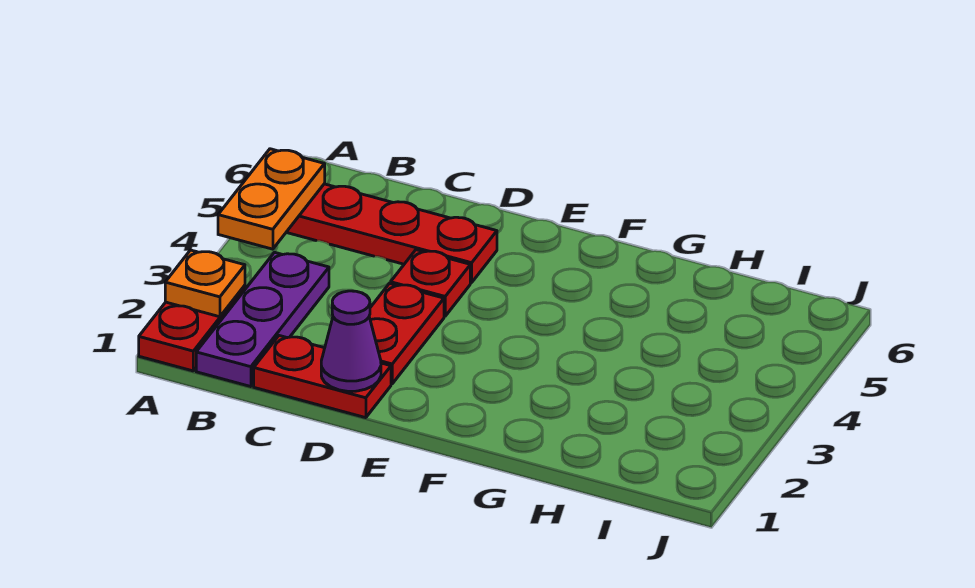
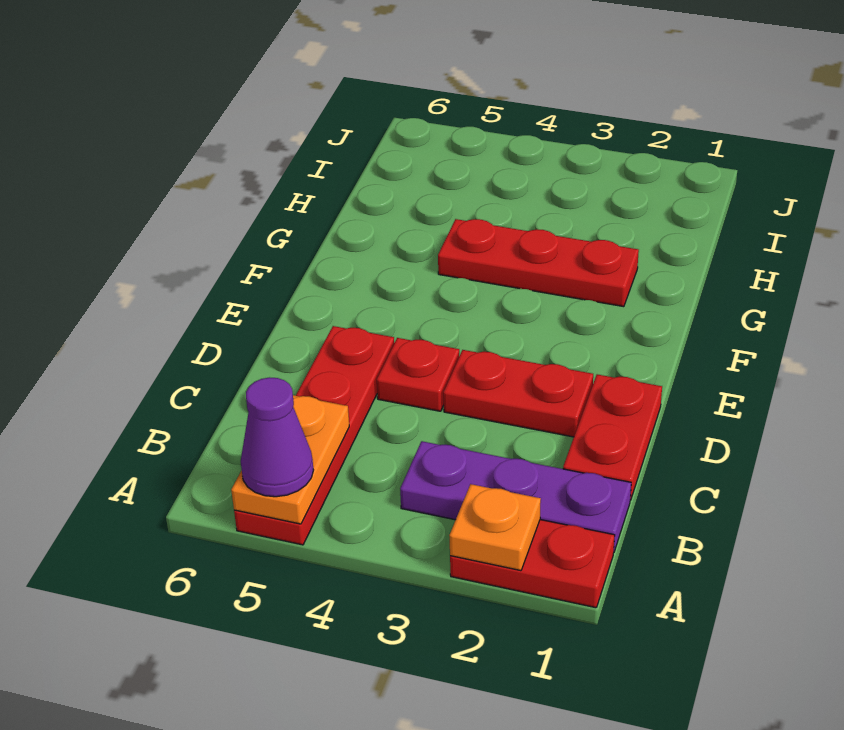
orange plate A4:A5 level 2 -> orange plate A5:B5 level 2
purple cone D1 level 2 -> purple cone A5 level 3
none -> red plate G2:G4 level 1

